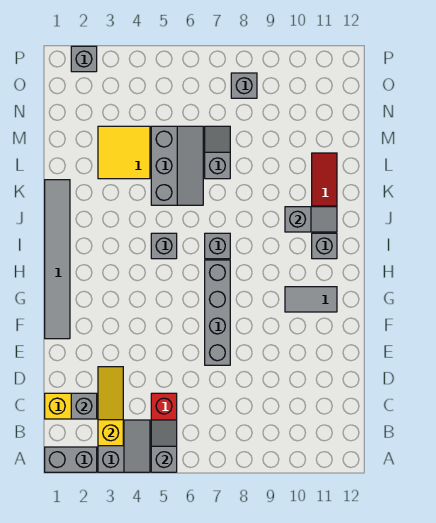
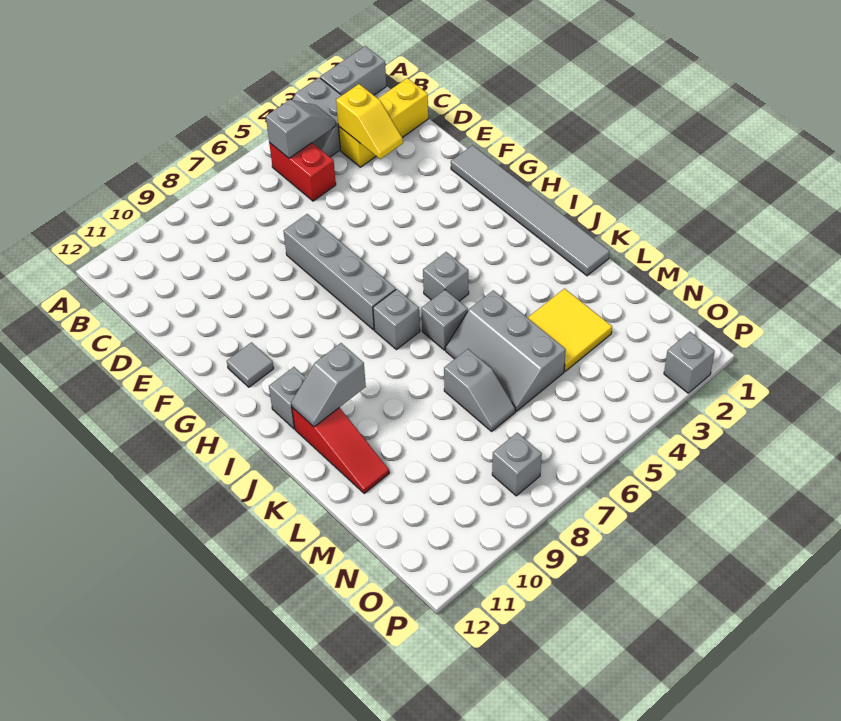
grey slope A5:B5 level 2 top A -> grey slope B4:B5 level 2 top 5
yellow slope B3:D3 level 2 top B -> yellow slope C3:D3 level 2 top C
grey brick C2 level 2 -> grey brick J6 level 1
grey tile G10:G11 level 1 -> grey tile G11 level 1

